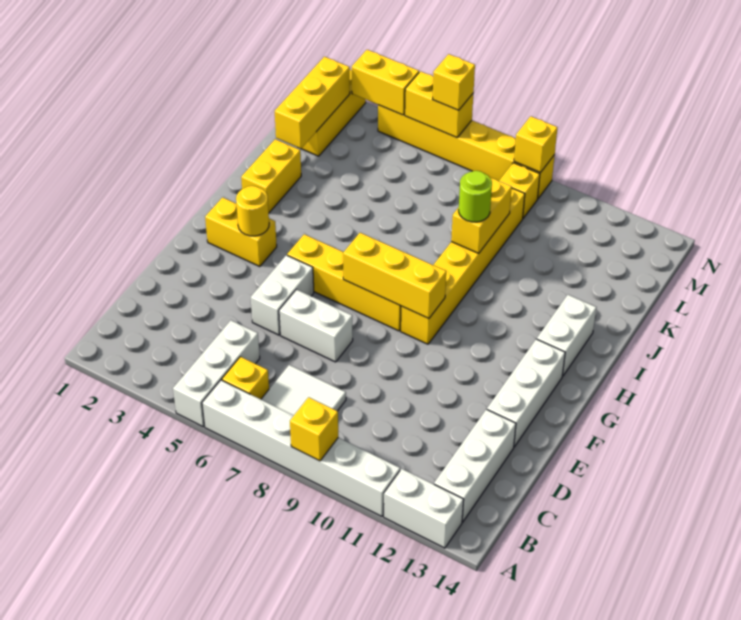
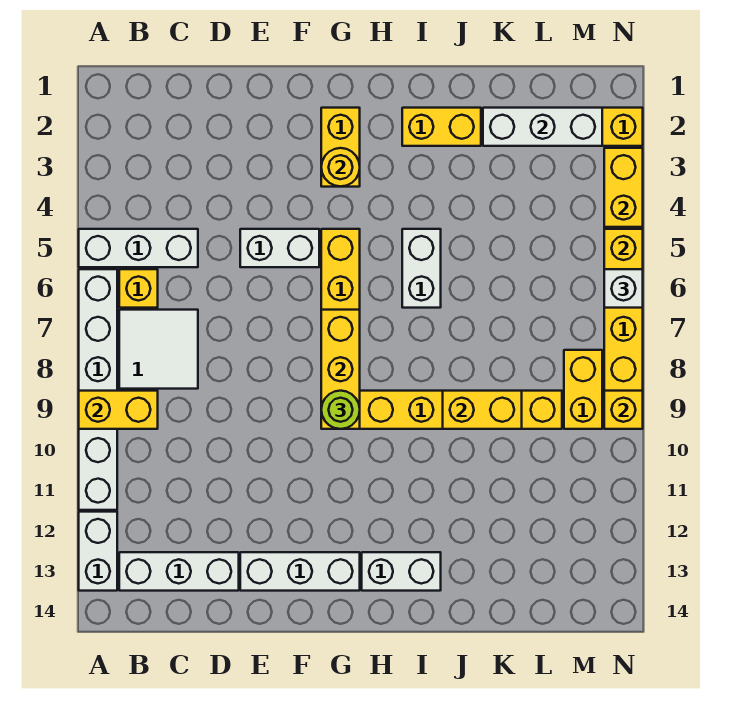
yellow brick A9 level 2 -> yellow brick A9:B9 level 2
white brick E6:E7 level 1 -> white brick I5:I6 level 1
lime round brick J9 level 3 -> lime round brick G9 level 3
yellow brick K2:M2 level 2 -> white brick K2:M2 level 2
yellow brick M9 level 1 -> yellow brick M8:M9 level 1
yellow brick N6 level 3 -> white brick N6 level 3

